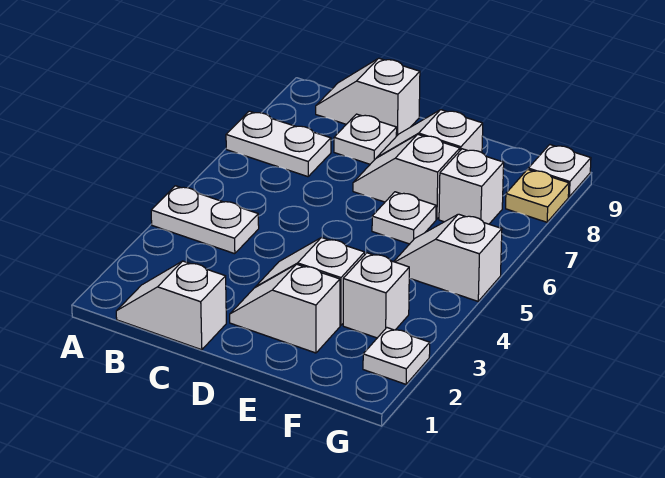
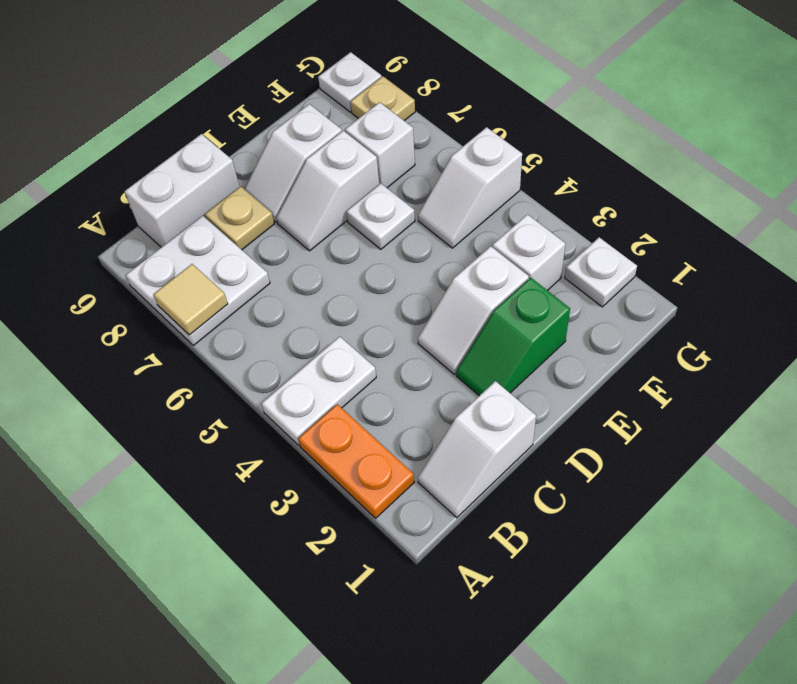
none -> orange plate A2:A3 level 1
white plate A7:B7 level 1 -> white plate A7:B8 level 1
none -> tan tile A7 level 2
white slope B9:C9 level 1 top C -> white brick B9:C9 level 1
white plate C8 level 1 -> tan plate C8 level 1
white slope D2:E2 level 1 top E -> green slope D2:E2 level 1 top E

